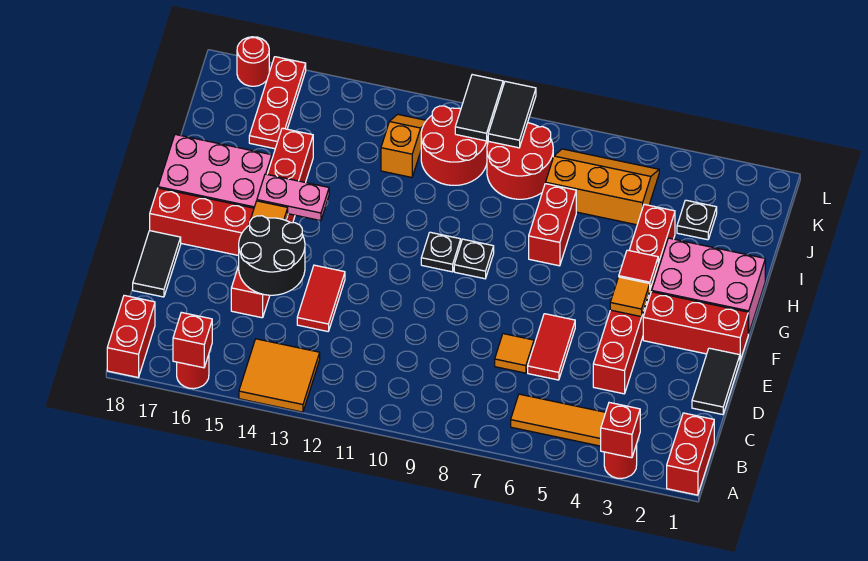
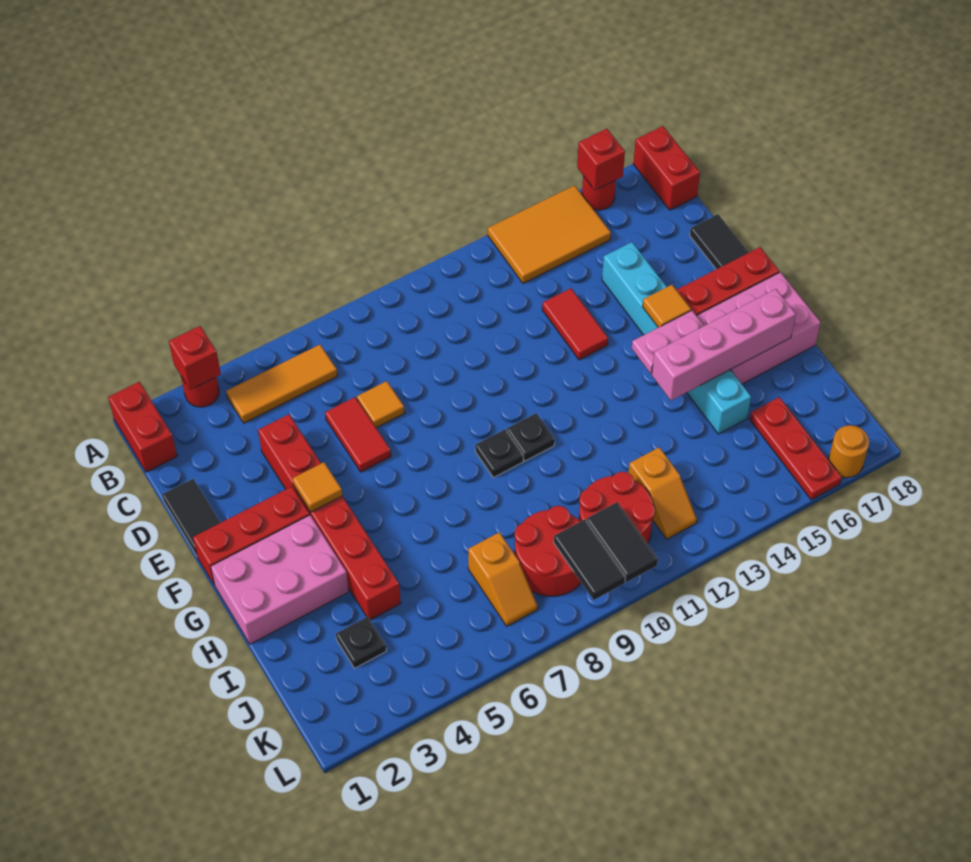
orange tile A13:B14 level 1 -> orange tile A13:B15 level 1
black round brick D14:E15 level 2 -> none
red brick D15:I15 level 1 -> cyan brick D15:I15 level 1
red tile G4 level 2 -> none
red brick H7:I7 level 1 -> none
none -> pink brick H14:H17 level 2
orange slope J5:K7 level 1 top J -> orange slope J7:K7 level 1 top J
red round brick L17 level 1 -> orange round brick L17 level 1

